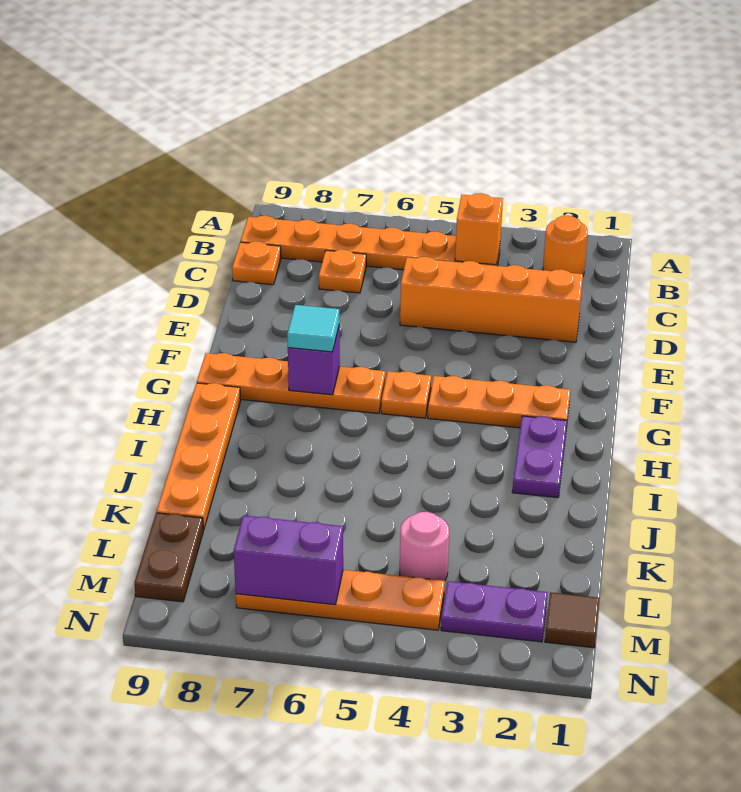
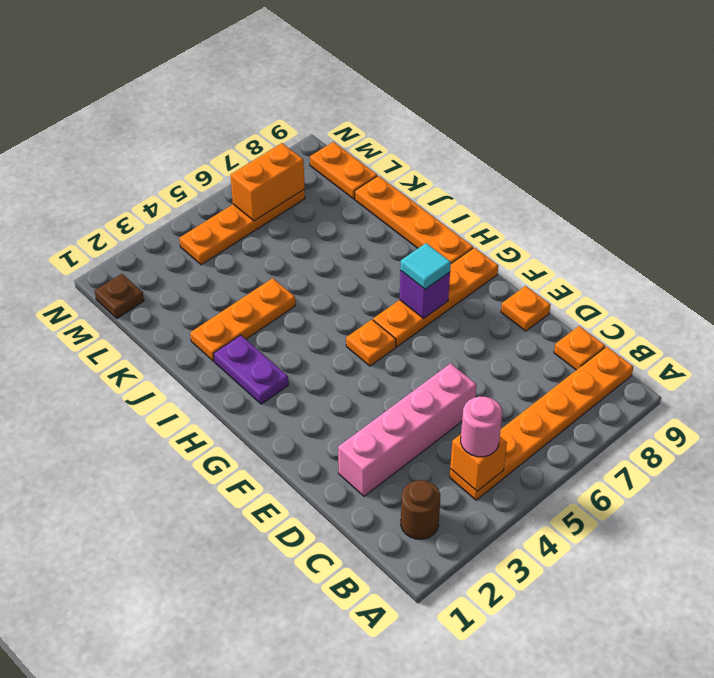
orange round brick B2 level 1 -> brown round brick B2 level 1
orange plate C7 level 1 -> orange plate E9 level 1
orange brick D2:D5 level 1 -> pink brick D2:D5 level 1
orange plate G2:G4 level 1 -> orange plate J2:J4 level 1
pink round brick L4 level 1 -> pink round brick B4 level 3
brown plate L9:M9 level 1 -> orange plate L9:M9 level 1
brown tile M1 level 1 -> brown plate M1 level 1
purple plate M2:M3 level 1 -> none
purple brick M6:M7 level 2 -> orange brick M6:M7 level 2

